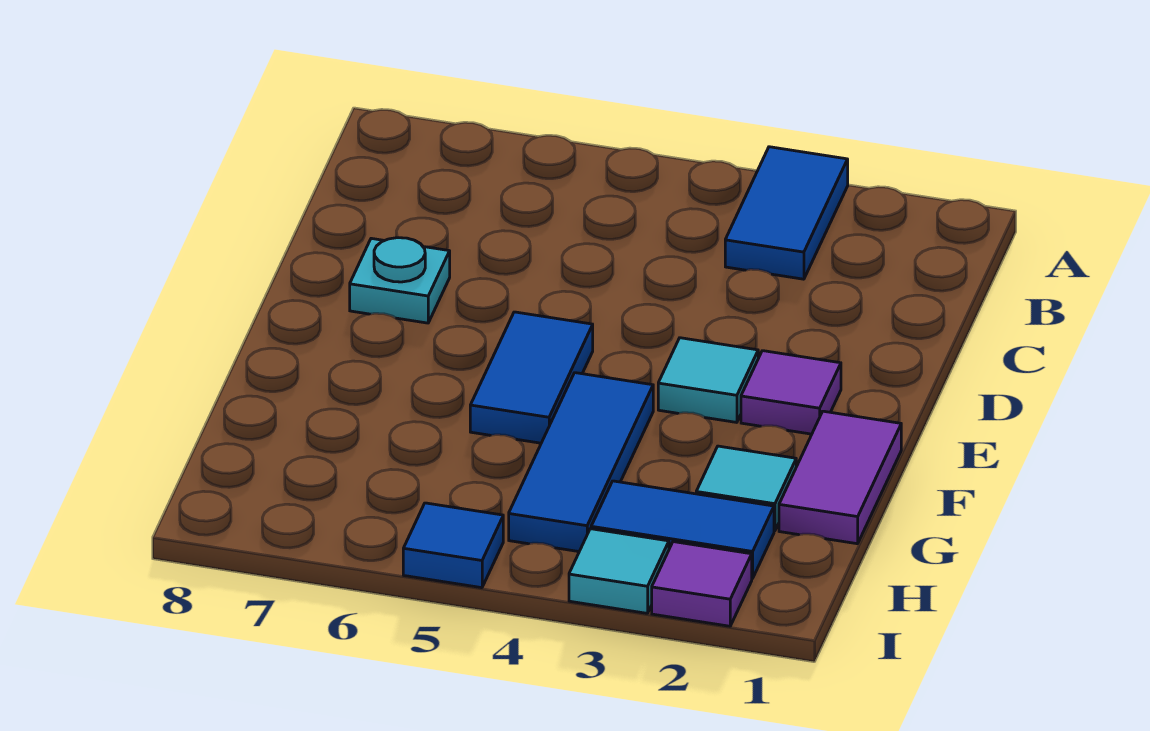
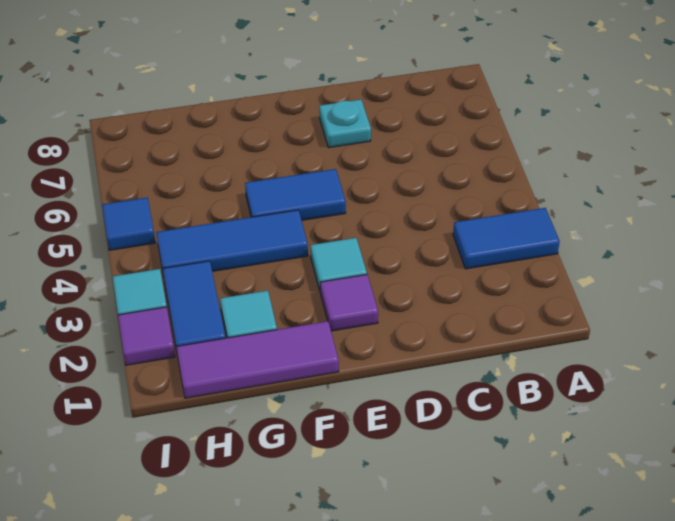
purple tile F1:G1 level 1 -> purple tile F1:H1 level 1

